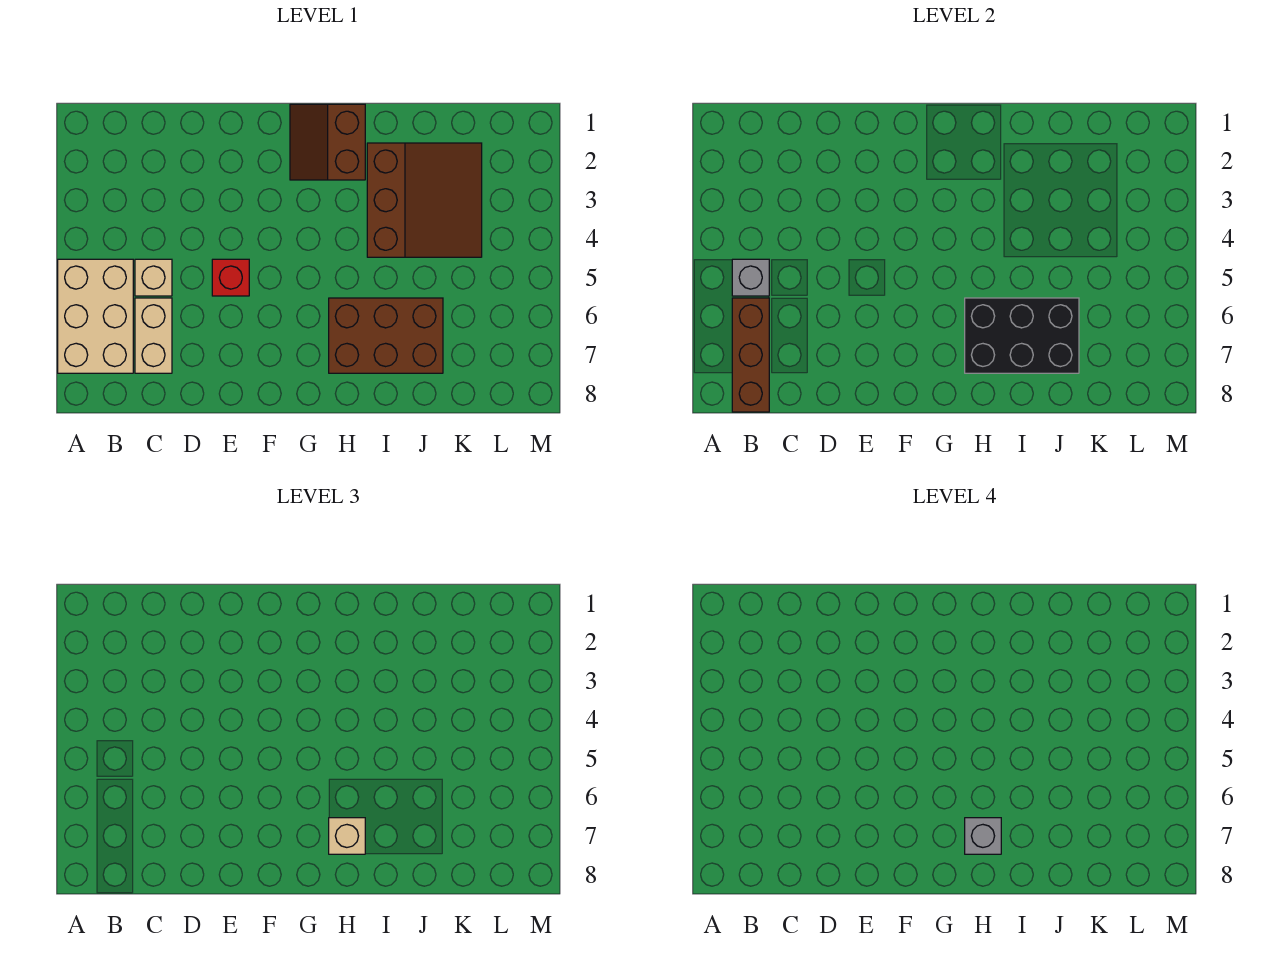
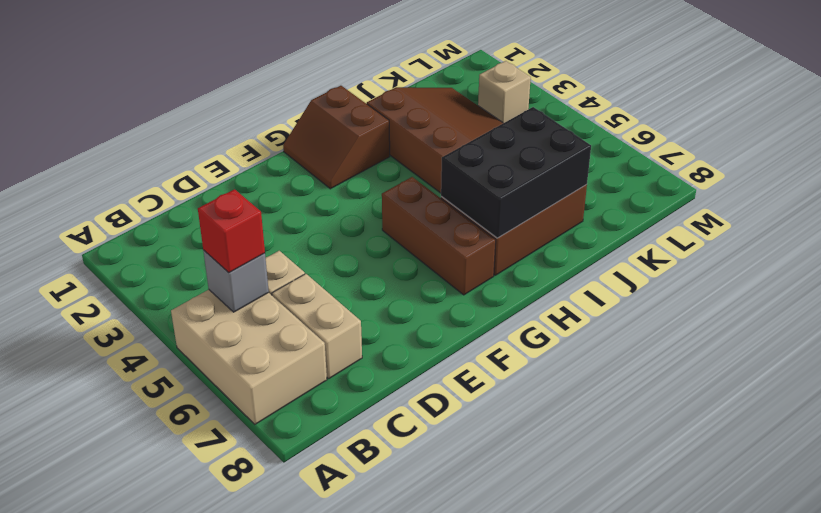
brown brick B6:B8 level 2 -> brown brick G5:G7 level 1
red brick E5 level 1 -> red brick B5 level 3
tan brick H7 level 3 -> tan brick L3 level 1
grey brick H7 level 4 -> none

